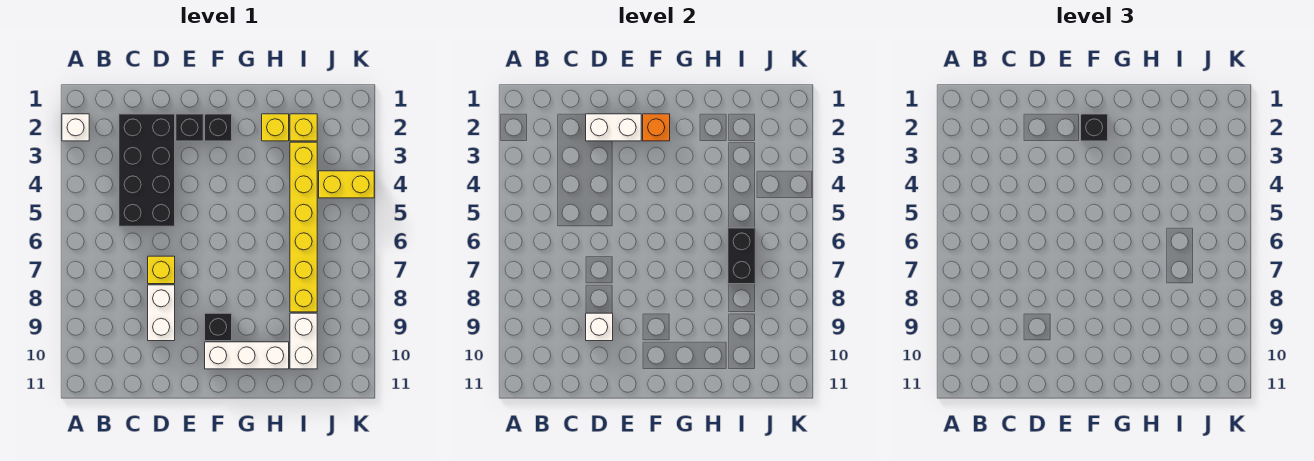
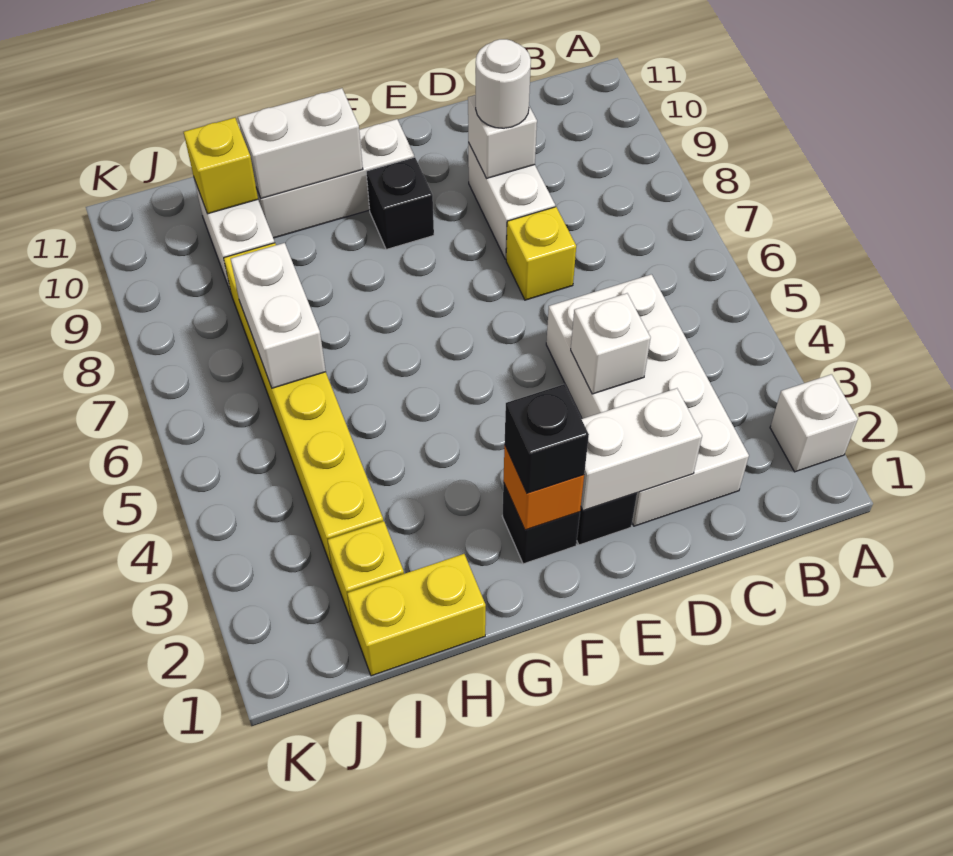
black brick C2:D5 level 1 -> white brick C2:D5 level 1
none -> white brick D4 level 2
none -> white round brick D9 level 3
none -> white brick G10:H10 level 2
yellow brick H2 level 1 -> yellow brick I10 level 2
black brick I6:I7 level 2 -> white brick I6:I7 level 2
yellow brick J4:K4 level 1 -> yellow brick H1:I1 level 1

